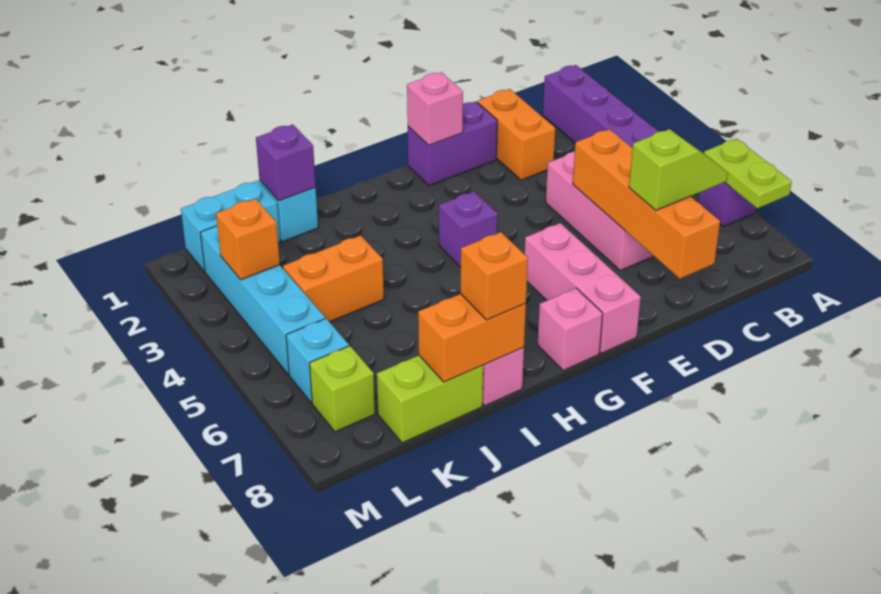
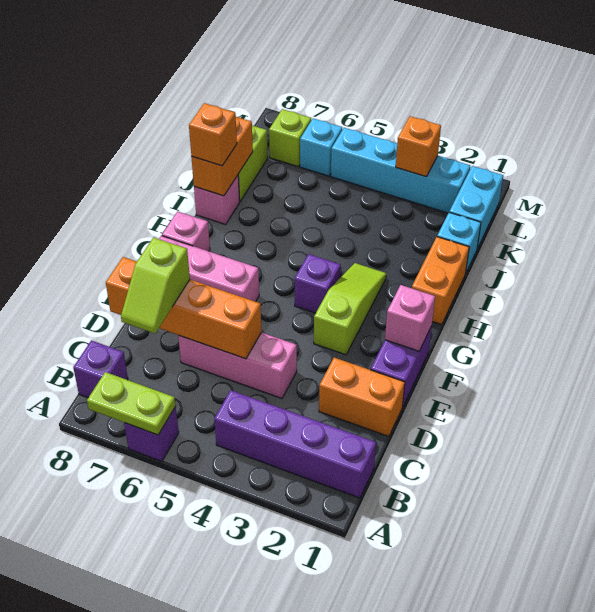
none -> lime slope F3:H3 level 1 top F
purple brick J1 level 2 -> purple brick B8 level 1
orange brick J4:K4 level 1 -> orange brick H1:I1 level 1

